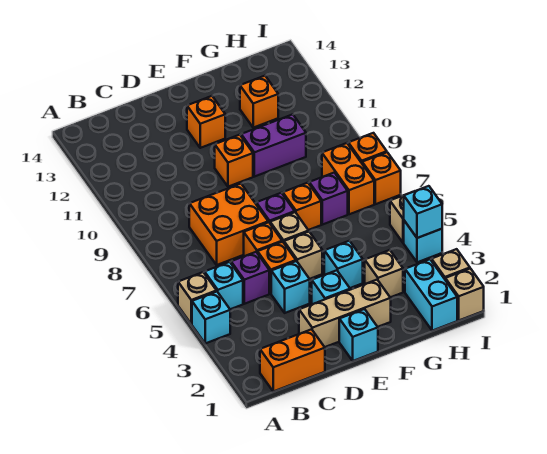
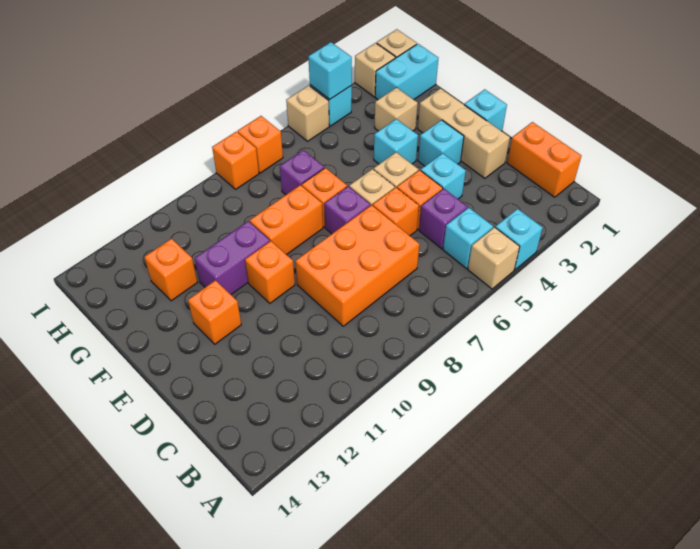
orange brick C7:D8 level 1 -> orange brick C7:D9 level 1
purple brick F10:G10 level 1 -> purple brick F10:F11 level 1
orange brick H7:H8 level 1 -> orange brick F8:F9 level 1

